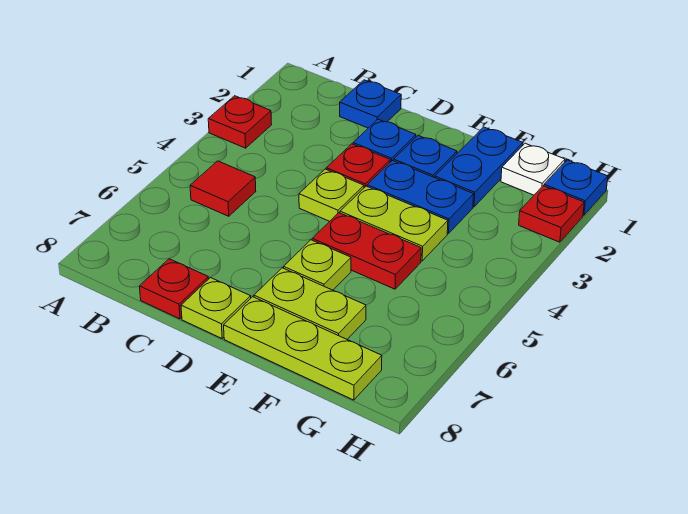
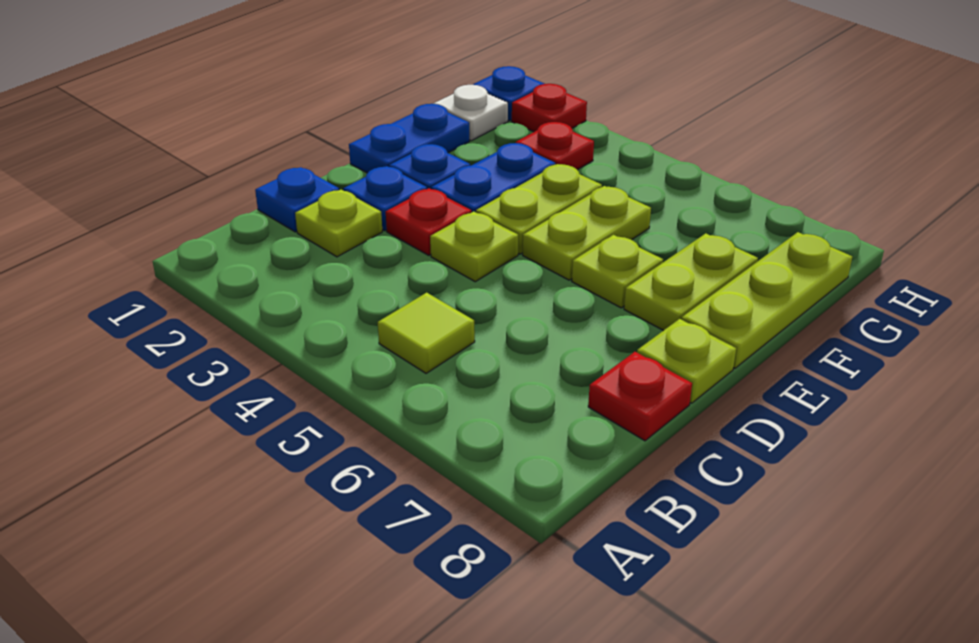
red plate A3 level 1 -> red plate G3 level 1
red tile B5 level 1 -> lime tile B5 level 1
none -> lime plate C2 level 1
red plate E5:F5 level 1 -> lime plate E5:F5 level 1
blue plate F1:F2 level 1 -> blue plate E1:F1 level 1

